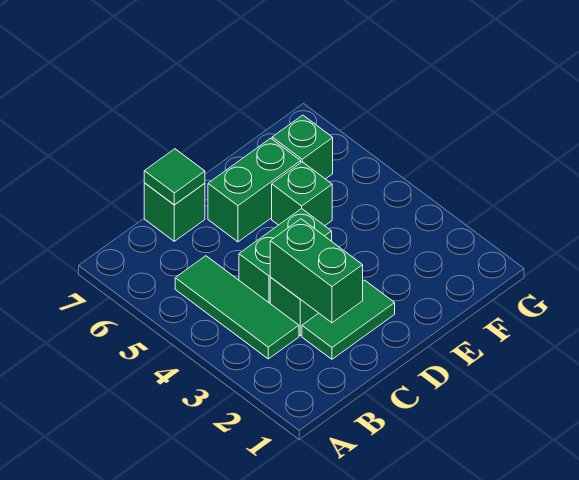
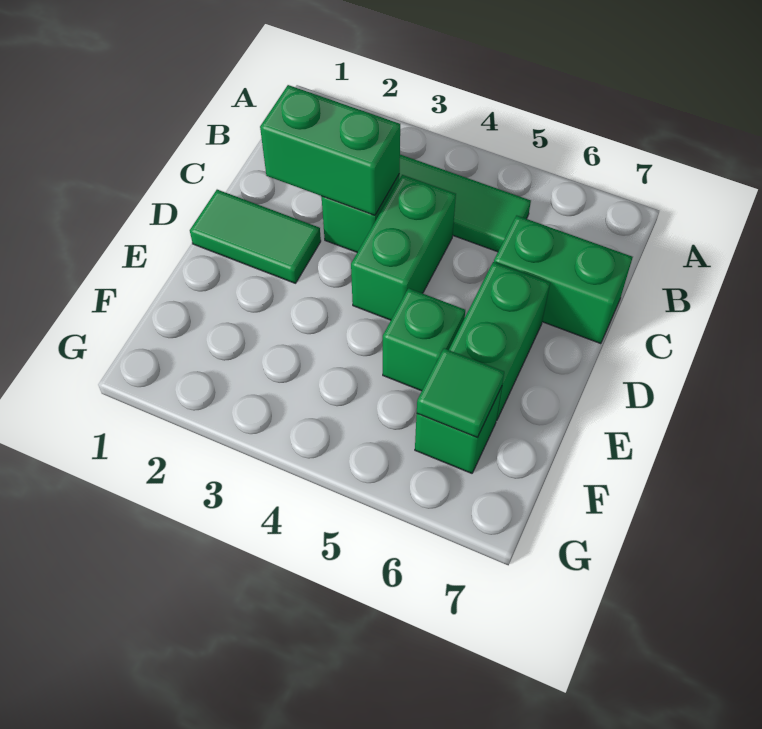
green tile C2:D2 level 1 -> green tile D1:D2 level 1
green brick C7 level 1 -> green brick C6:C7 level 1
green tile C7 level 2 -> green tile F6 level 2

